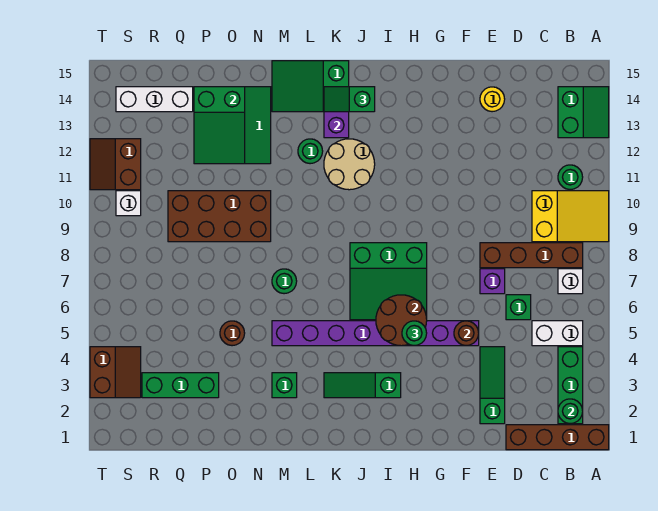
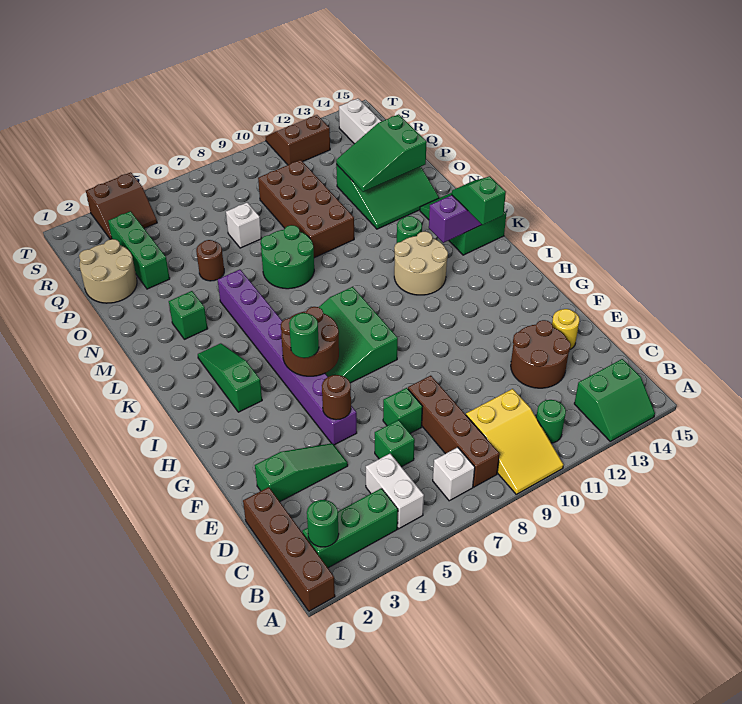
none -> brown round brick D12:E13 level 1
purple brick E7 level 1 -> green brick E7 level 1
green round brick M7 level 1 -> green round brick M7:N8 level 1
none -> tan round brick P1:Q2 level 1
white brick S10 level 1 -> white brick P7 level 1

